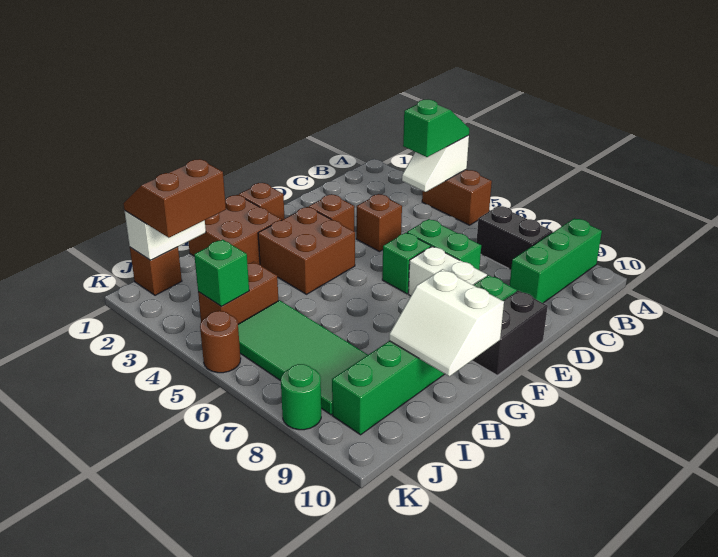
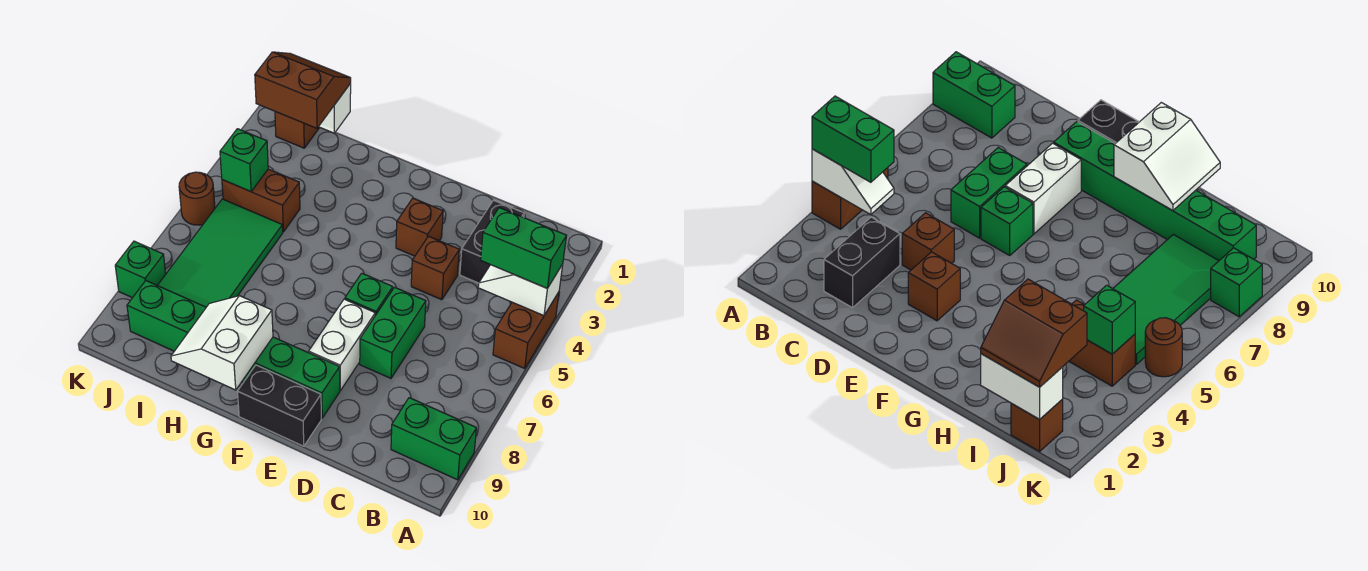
green slope A4:B4 level 3 top B -> green brick A4:B4 level 3
green brick A9:C9 level 1 -> green brick A9:B9 level 1
black brick B7:B8 level 1 -> black brick C2:C3 level 1
brown brick F1 level 1 -> none
brown brick F3:G4 level 1 -> none
brown brick G1:H2 level 1 -> none
green round brick K8 level 1 -> green brick K8 level 1

